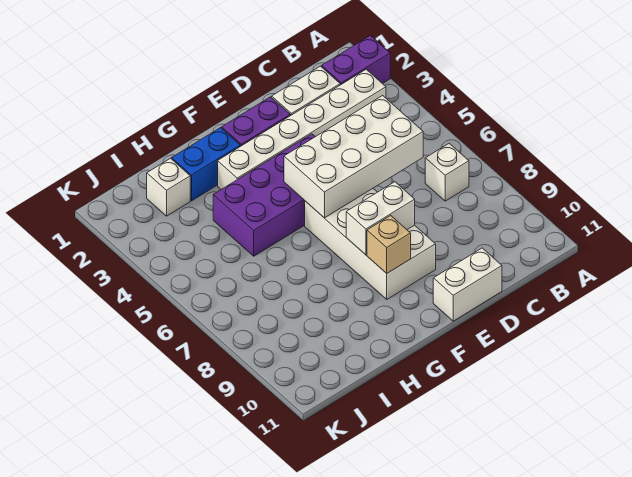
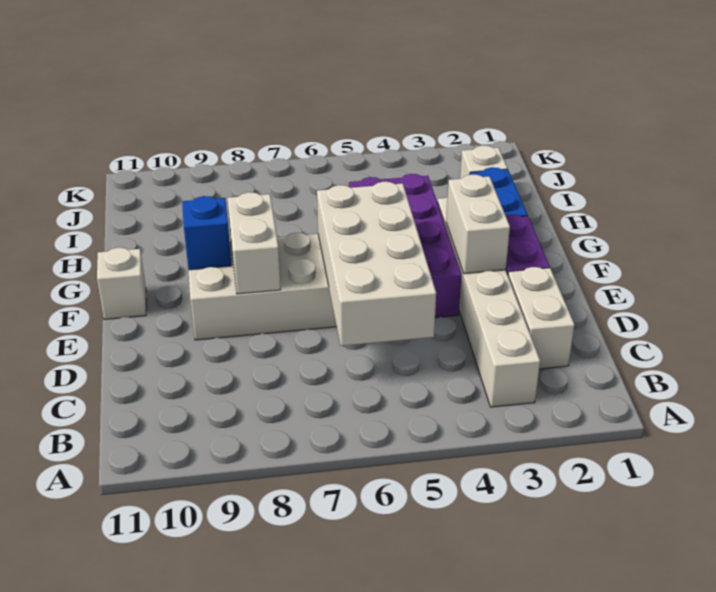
purple brick A2:B2 level 1 -> none
white brick B7 level 1 -> white brick F11 level 1
white brick D11:E11 level 1 -> white brick E3:F3 level 2
tan brick F9 level 2 -> blue brick F9 level 2

